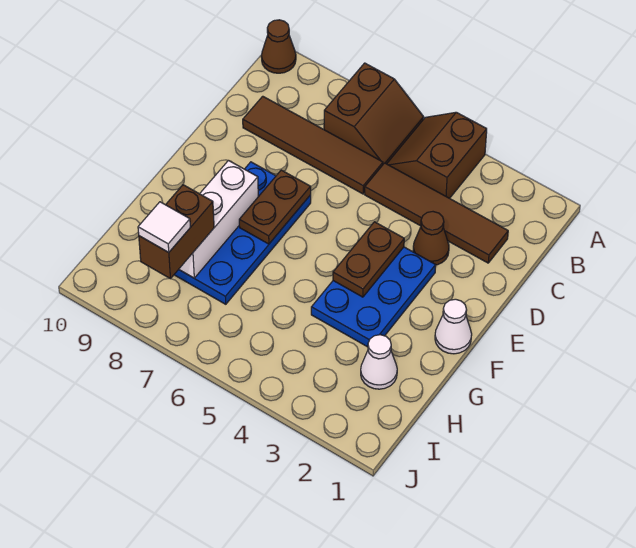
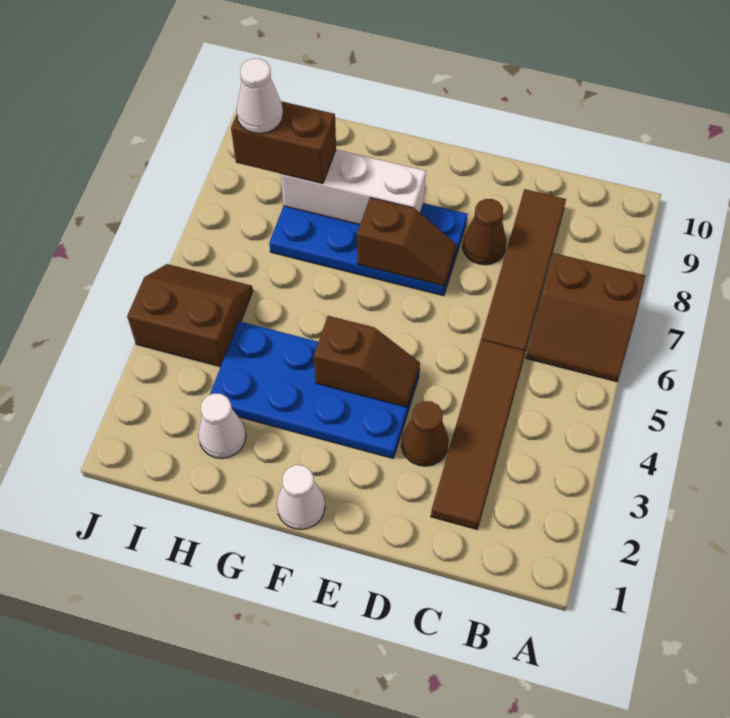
brown slope A4:B5 level 1 top 4 -> brown slope I4:J5 level 1 top 4
brown cone A10 level 1 -> brown cone D8 level 1
blue plate E3:G4 level 1 -> blue plate E3:H4 level 1
brown plate E4:F4 level 2 -> brown slope E4:F4 level 2 top F
brown plate E7:F7 level 2 -> brown slope E7:F7 level 2 top F
white tile I8 level 4 -> white cone I8 level 4

